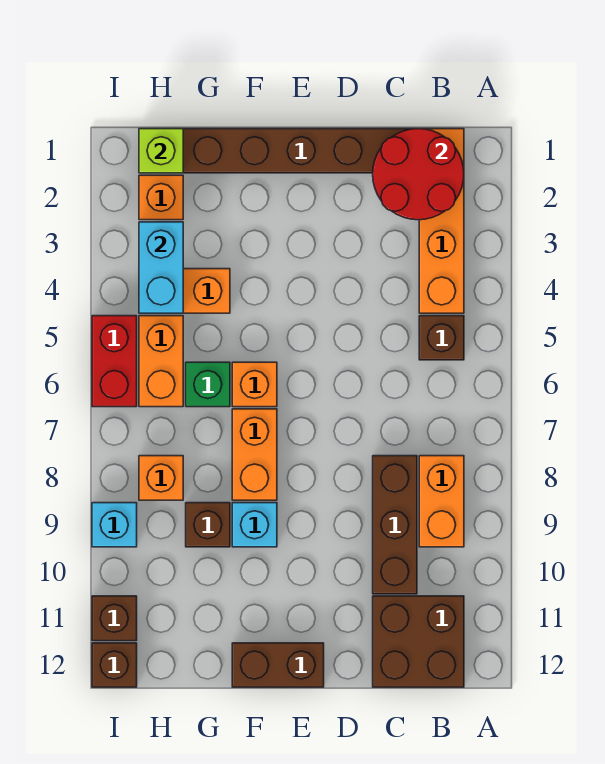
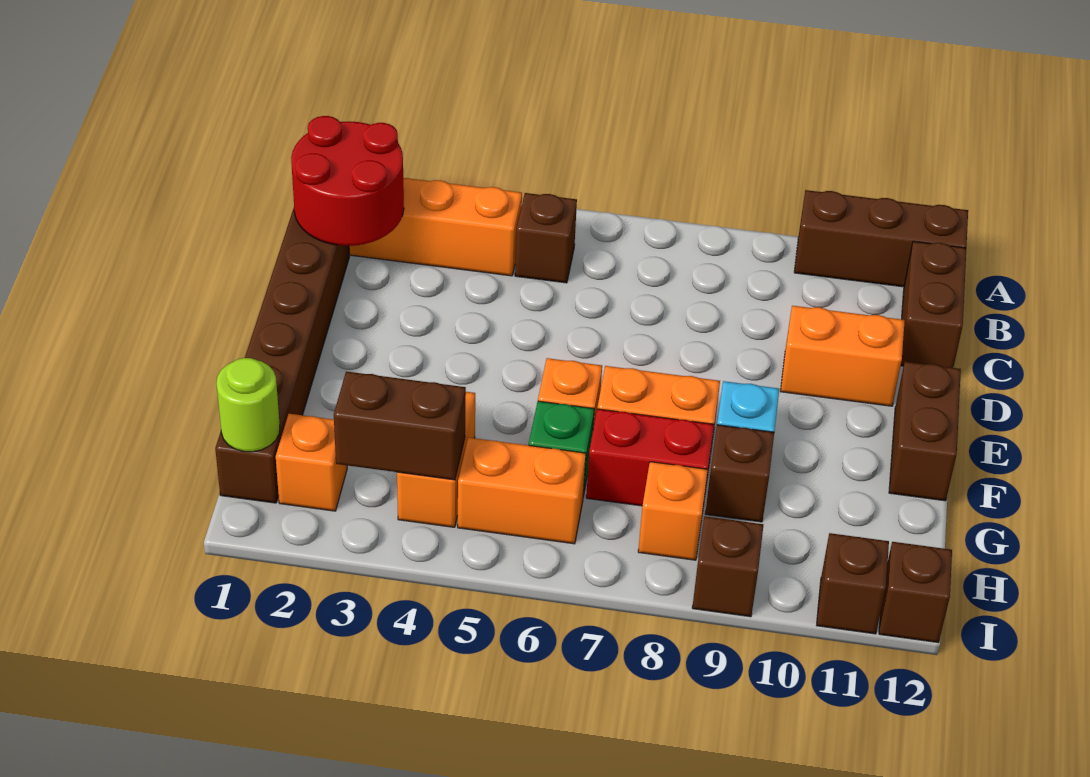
orange brick B8:B9 level 1 -> orange brick D10:D11 level 1
brown brick B11:C12 level 1 -> brown brick B12:C12 level 1
brown brick C8:C10 level 1 -> brown brick A10:A12 level 1
lime brick H1 level 2 -> lime round brick H1 level 2
cyan brick H3:H4 level 2 -> brown brick H3:H4 level 2
red brick I5:I6 level 1 -> red brick G7:G8 level 1
cyan brick I9 level 1 -> brown brick I9 level 1

